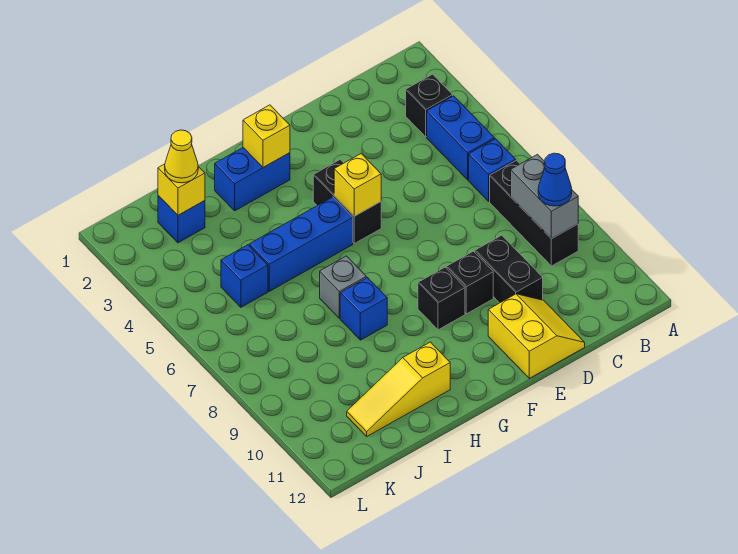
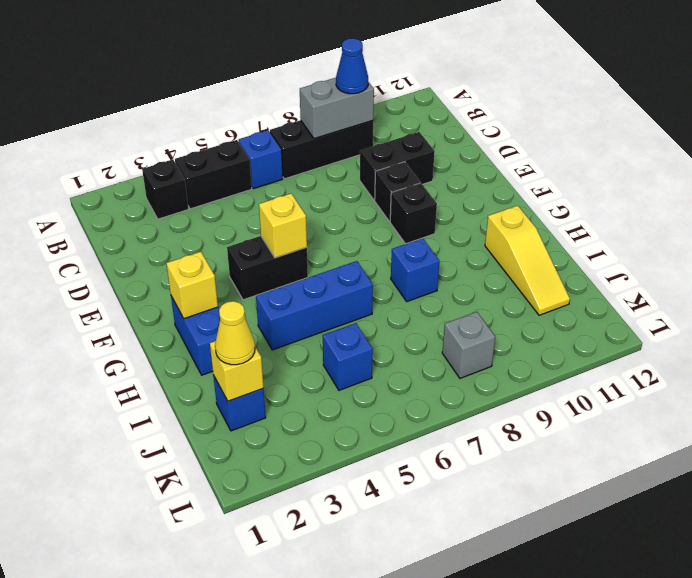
blue brick B4:B5 level 1 -> black brick B4:B5 level 1
yellow slope D11:E12 level 1 top E -> none
blue brick G5:I5 level 1 -> blue brick H4:H6 level 1
grey brick H7 level 1 -> grey brick K8 level 1

